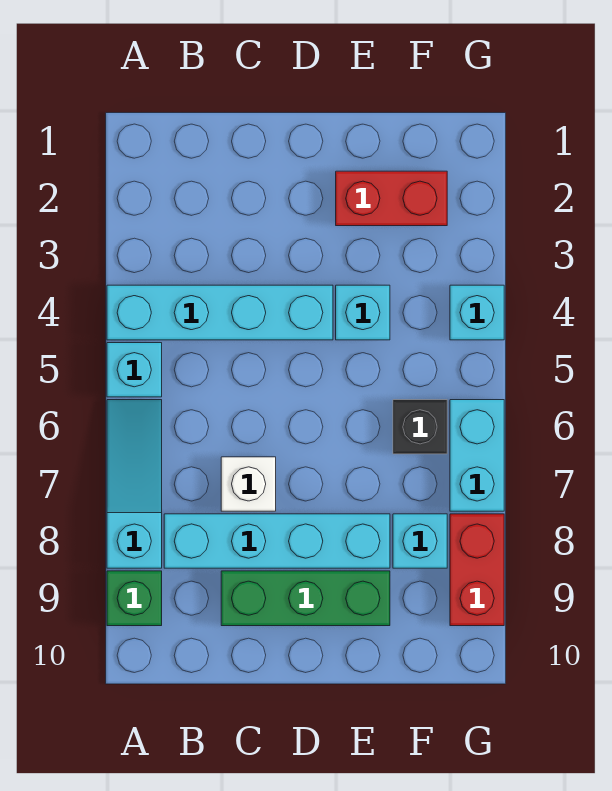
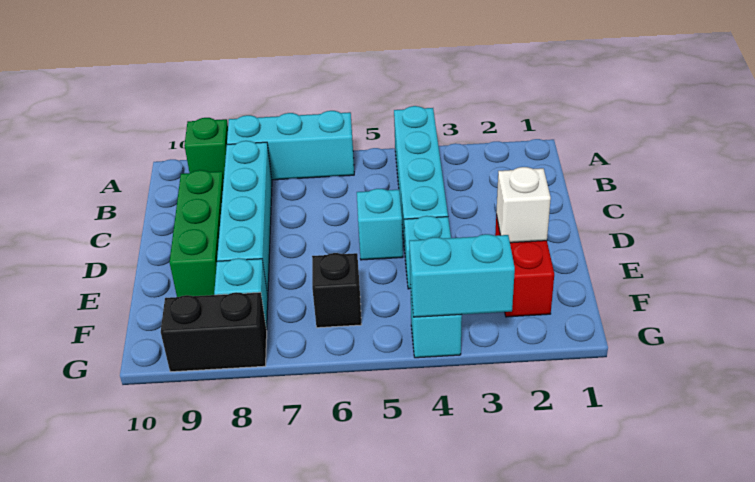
cyan brick A5 level 1 -> cyan brick D5 level 1
cyan slope A6:A8 level 1 top 8 -> cyan brick A6:A8 level 1
white brick C7 level 1 -> white brick E2 level 2
cyan brick G6:G7 level 1 -> cyan brick G3:G4 level 2
red brick G8:G9 level 1 -> black brick G8:G9 level 1

